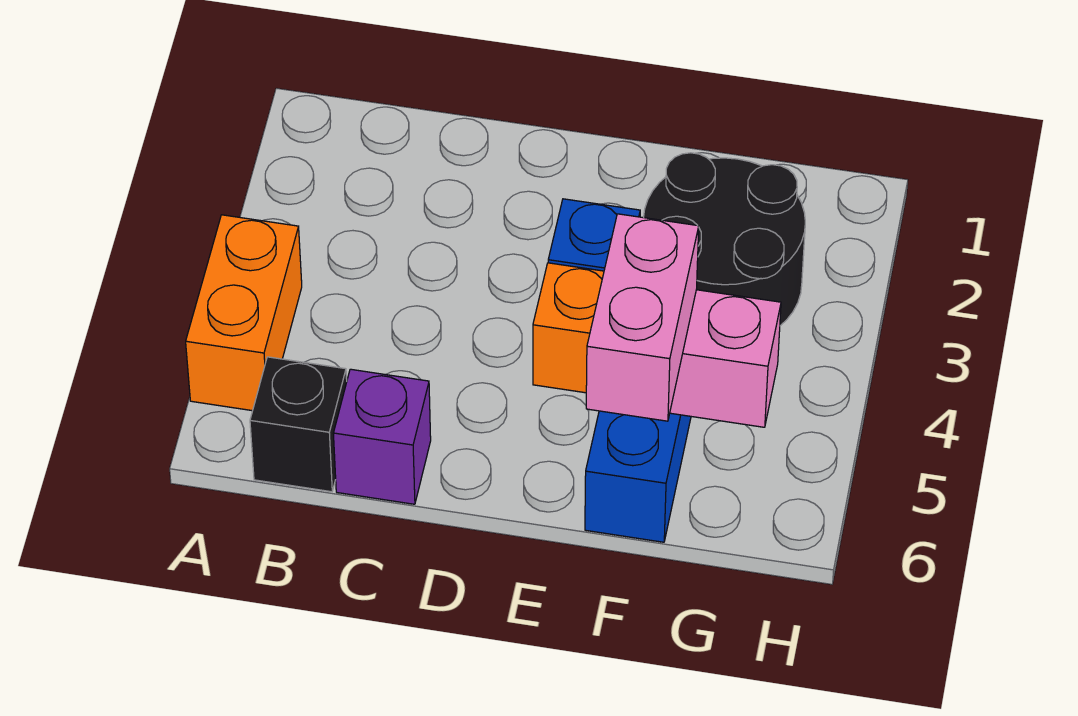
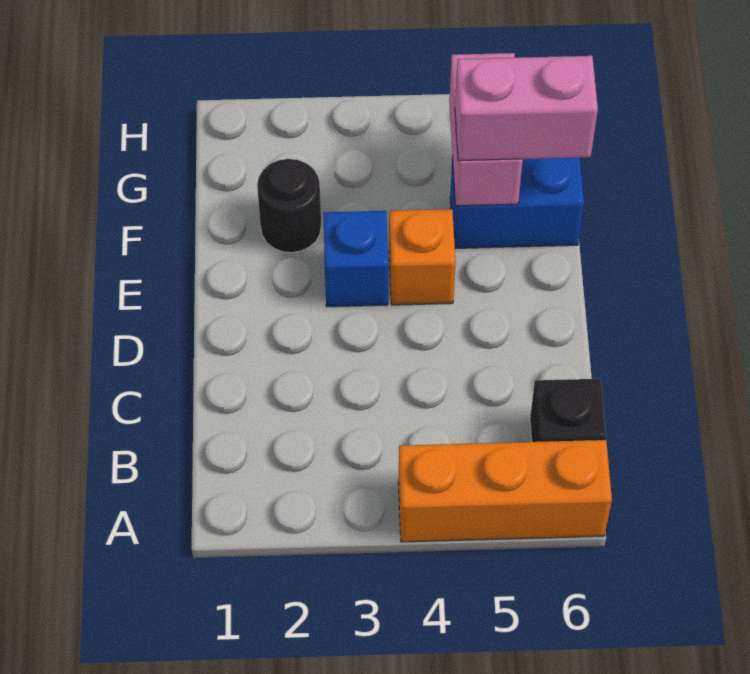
orange brick A4:A5 level 1 -> orange brick A4:A6 level 1
purple brick C6 level 1 -> none
black round brick F2:G3 level 1 -> black round brick F2 level 1

